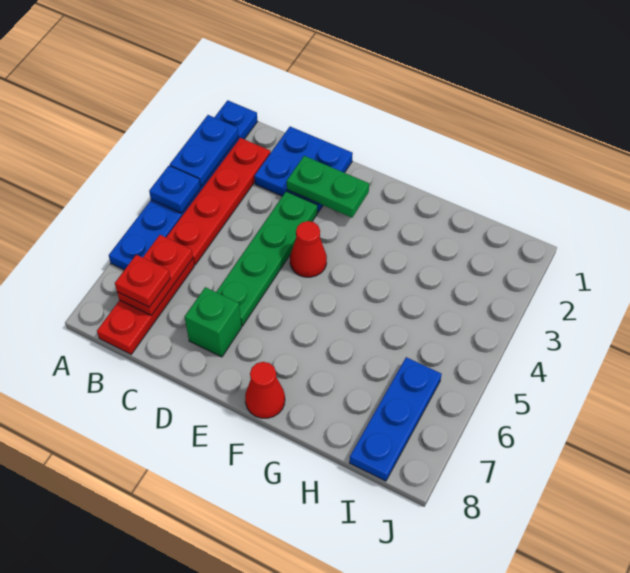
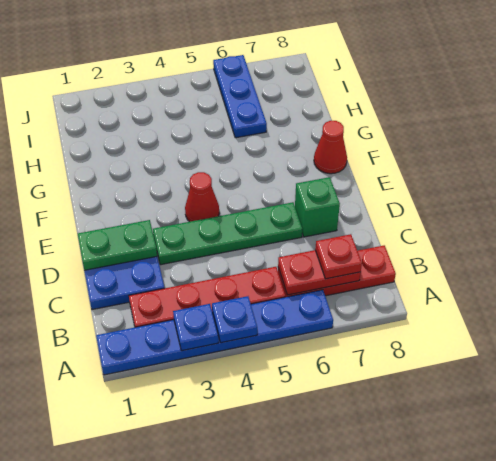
blue plate A2:A3 level 2 -> blue plate A3 level 2
green plate D2:E2 level 2 -> green plate D1:D2 level 2
blue plate I6:I8 level 1 -> blue plate H6:J6 level 1

